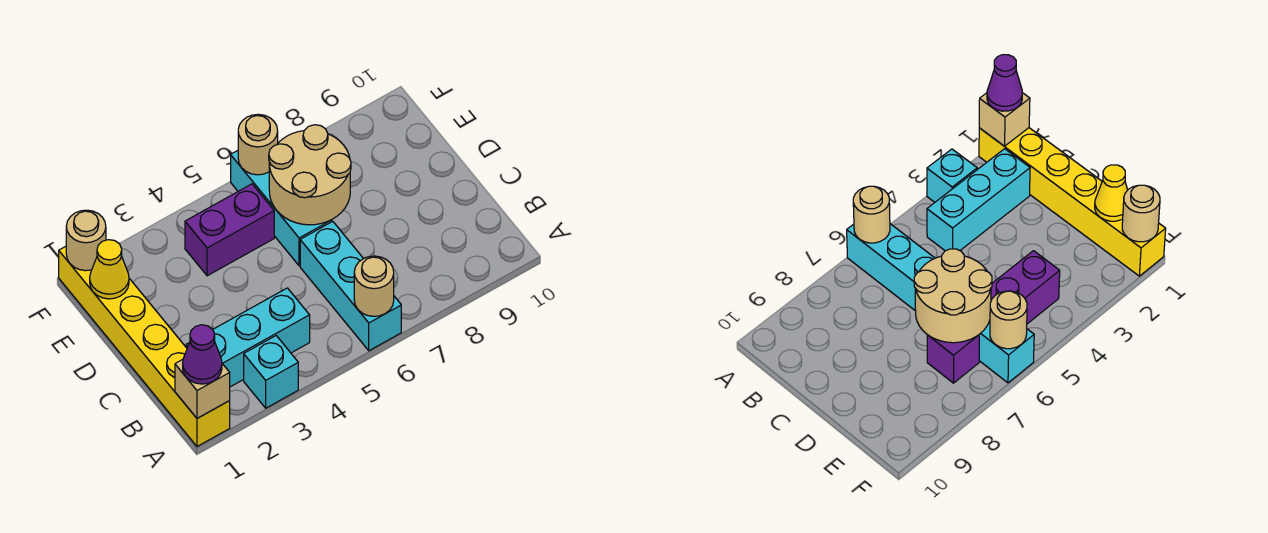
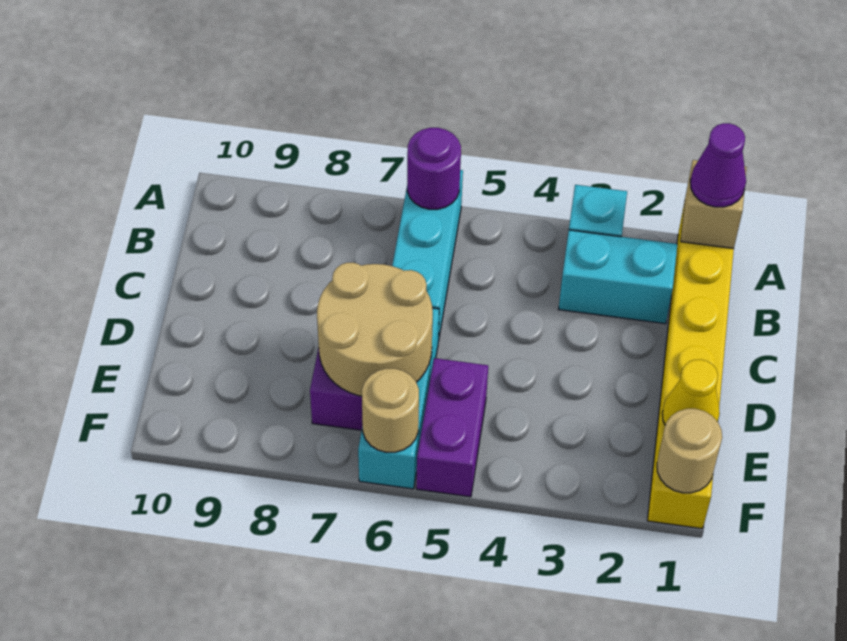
tan round brick A6 level 2 -> purple round brick A6 level 2
cyan brick B2:B4 level 1 -> cyan brick B2:B3 level 1
purple brick E4:E5 level 1 -> purple brick E5:F5 level 1

